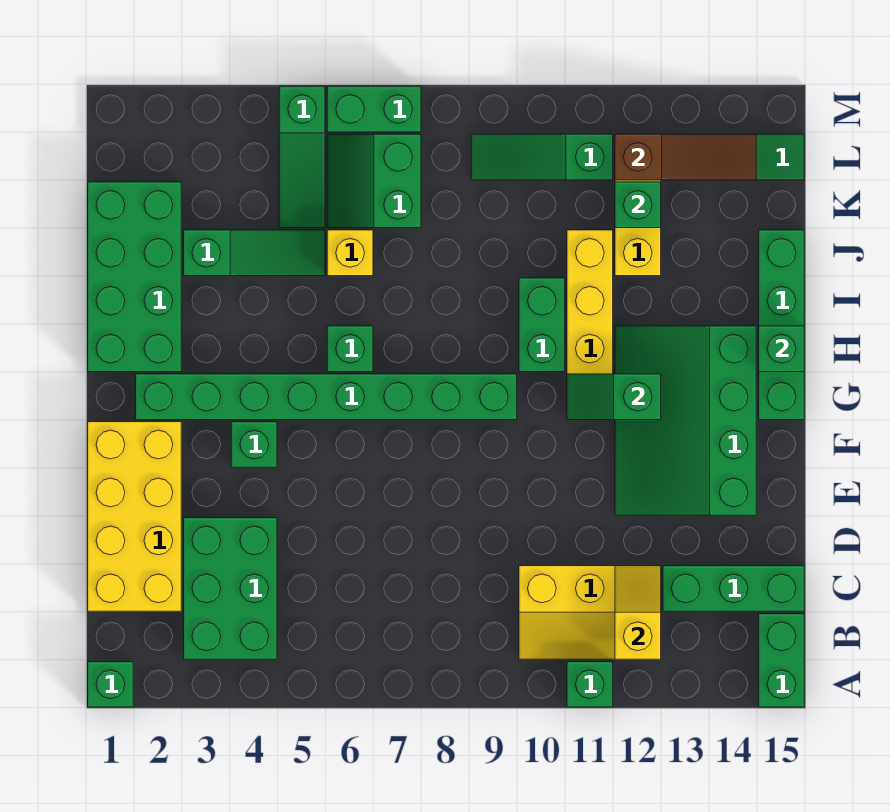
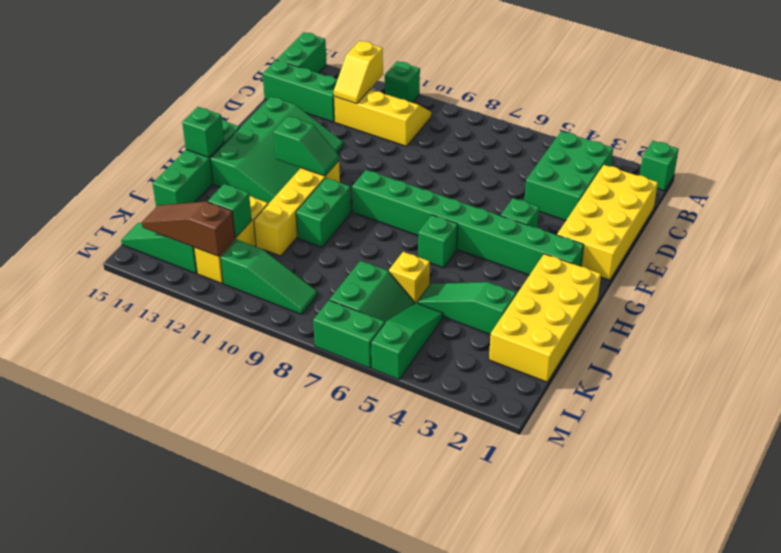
green brick H1:K2 level 1 -> yellow brick H1:K2 level 1

